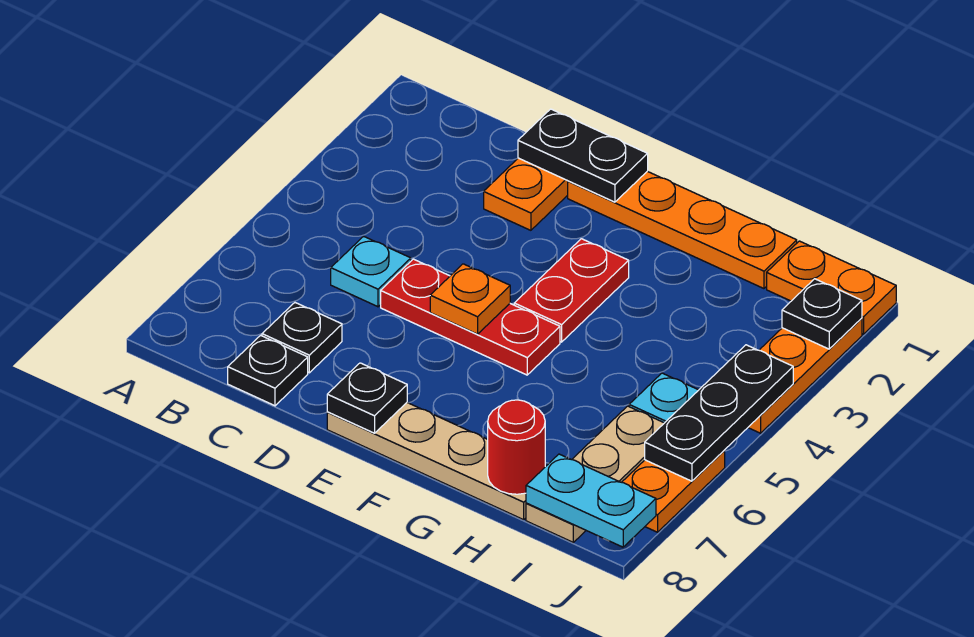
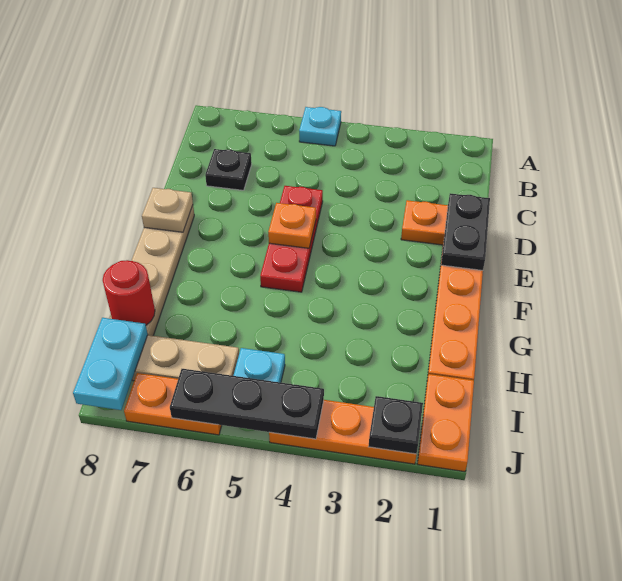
cyan plate C5 level 1 -> cyan plate A5 level 1
black plate C8 level 1 -> none
black plate E8 level 2 -> tan plate E8 level 2
red plate F3:F4 level 1 -> none

